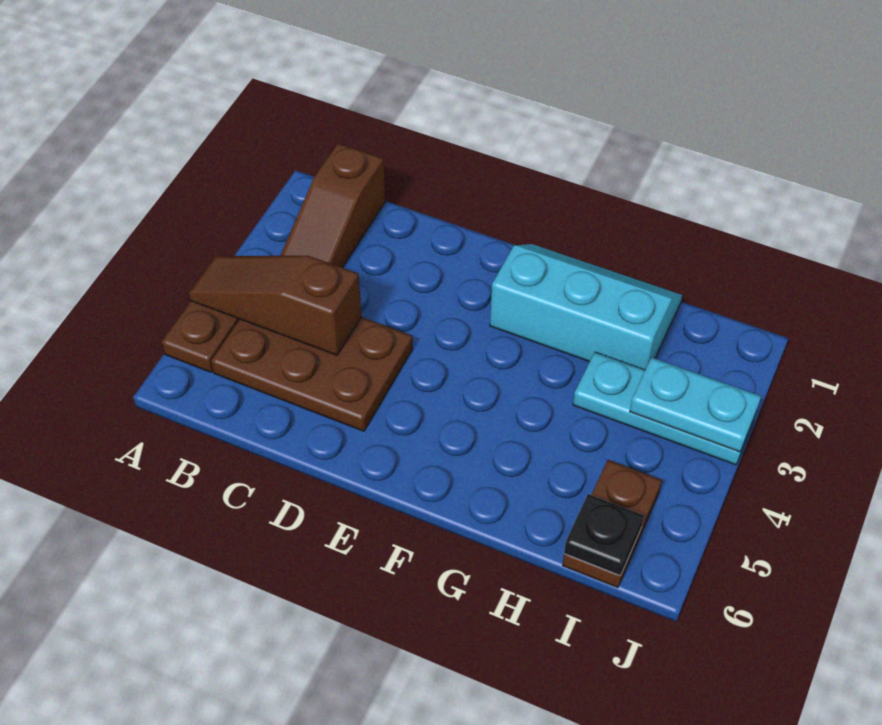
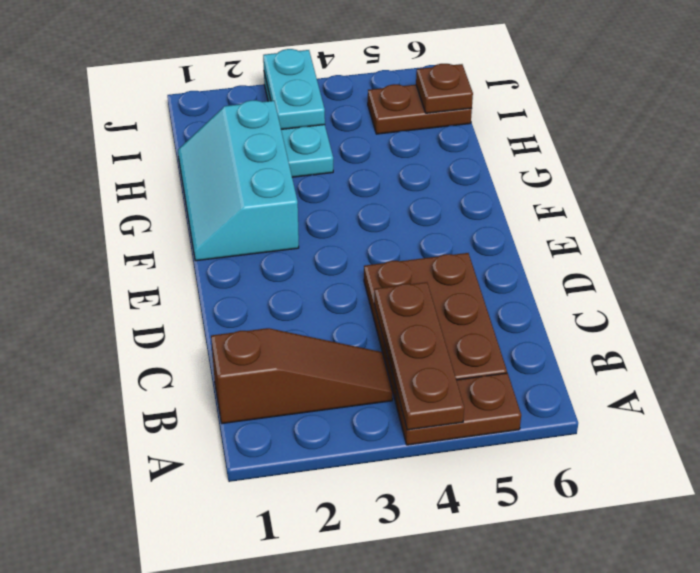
brown slope A4:C4 level 2 top C -> brown plate A4:C4 level 2
black plate I6 level 2 -> brown plate I6 level 2

